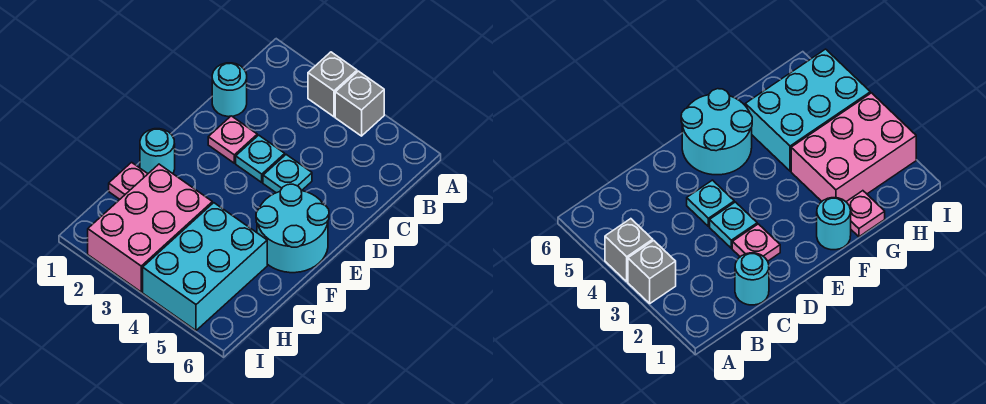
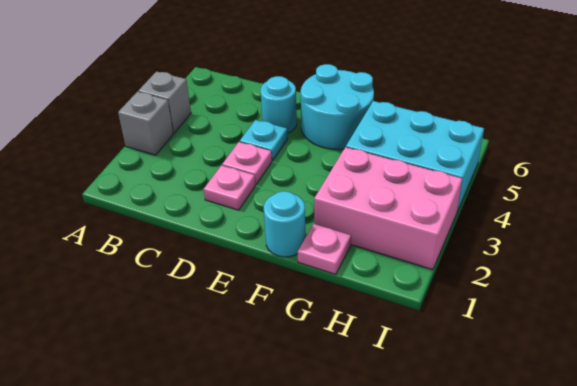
cyan round brick C1 level 1 -> cyan round brick D5 level 1
cyan plate D3 level 1 -> pink plate D3 level 1

